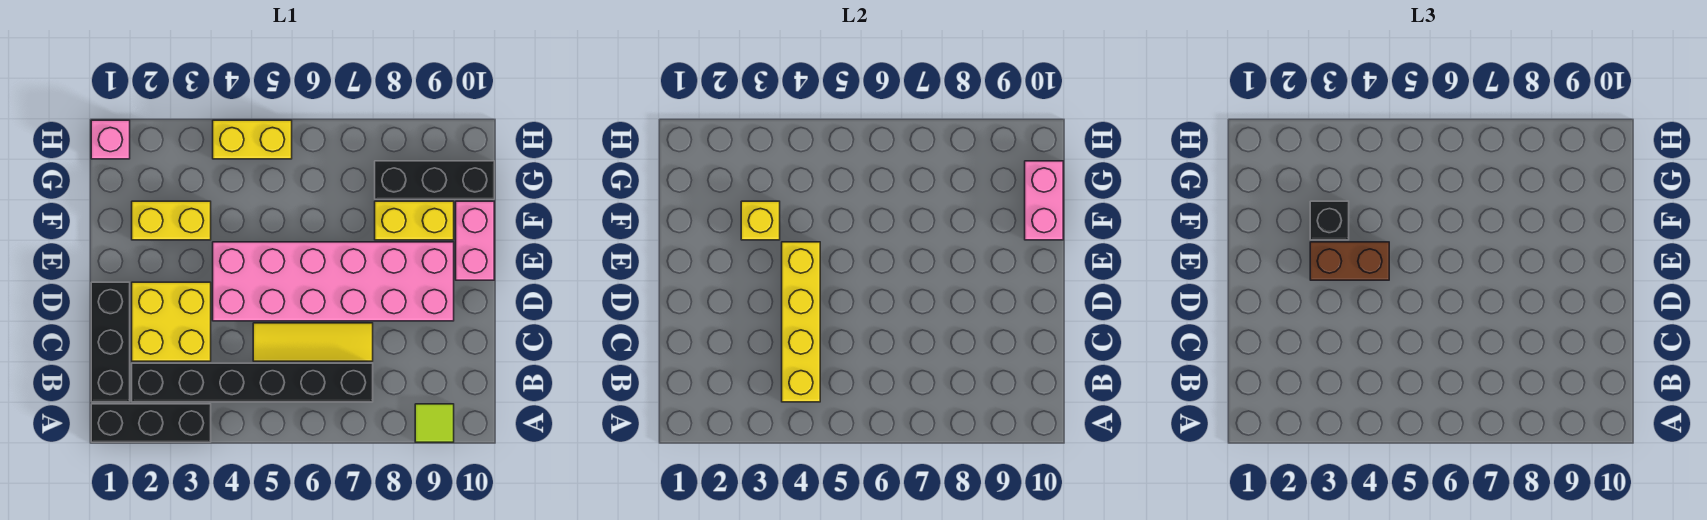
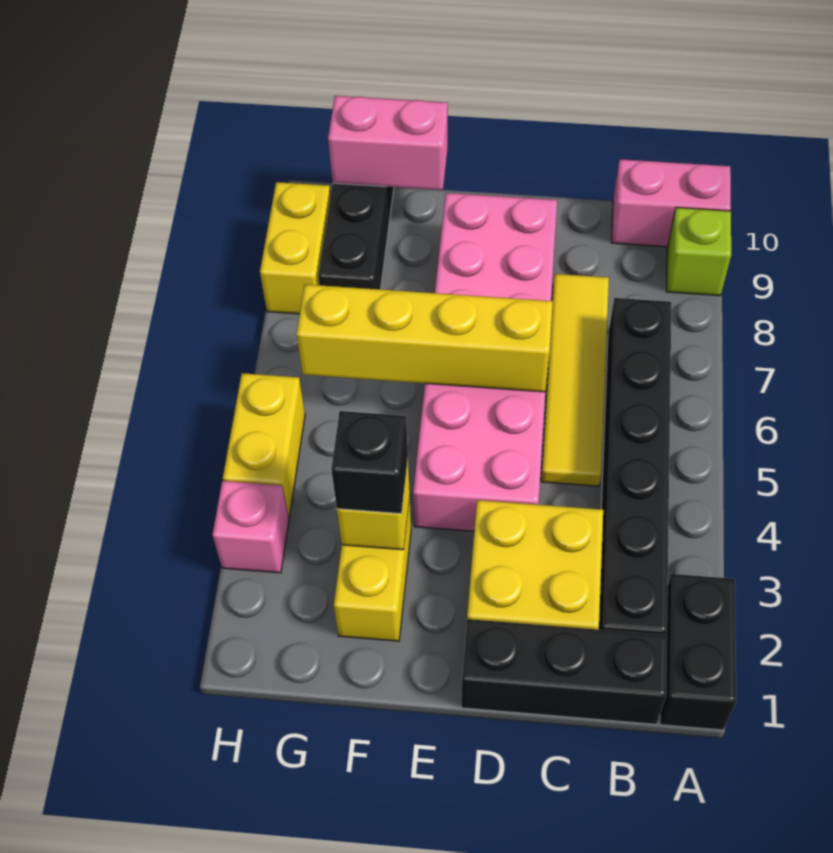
black brick A1:A3 level 1 -> black brick A1:A2 level 1
lime tile A9 level 1 -> lime brick A9 level 1
yellow brick B4:E4 level 2 -> yellow brick D6:G6 level 2
yellow tile C5:C7 level 1 -> yellow tile C5:C8 level 1
brown brick E3:E4 level 3 -> none
pink brick E10:F10 level 1 -> pink brick A10:B10 level 1
yellow brick F8:F9 level 1 -> yellow brick H8:H9 level 1
pink brick H1 level 1 -> pink brick H3 level 1

